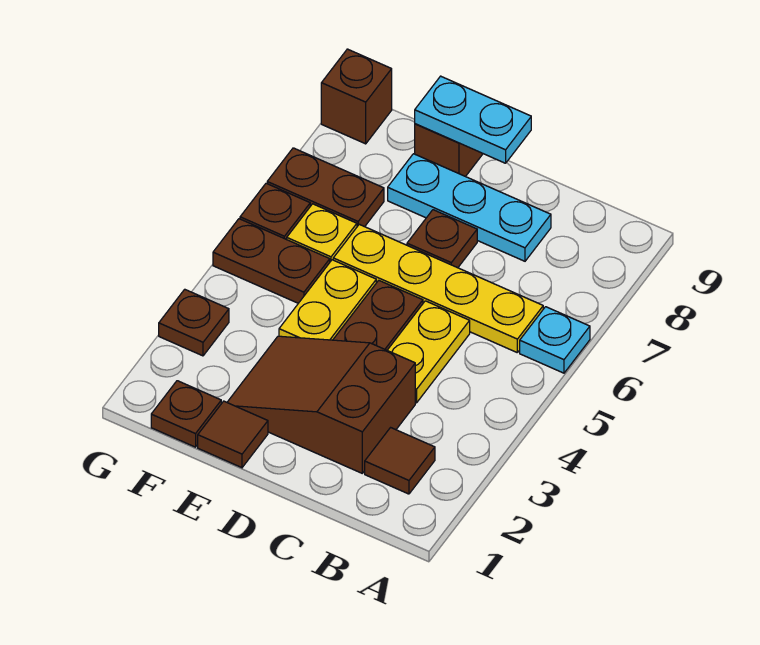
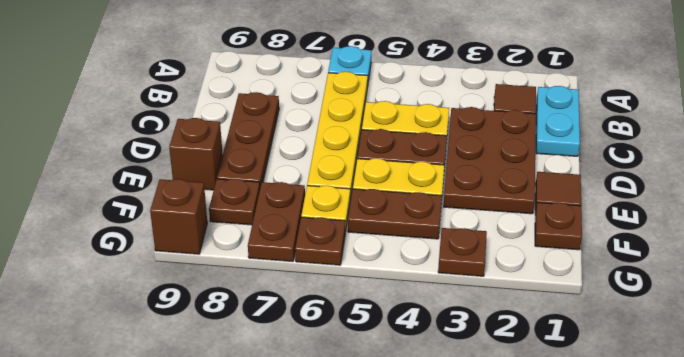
brown slope C2:E3 level 1 top C -> brown plate C2:E3 level 1
cyan plate C8:E8 level 1 -> brown plate C8:E8 level 1
brown plate D7 level 1 -> brown plate F8 level 1
cyan plate D9:E9 level 2 -> cyan plate B1:C1 level 1
brown plate F5:G5 level 1 -> brown plate F4:F5 level 1

